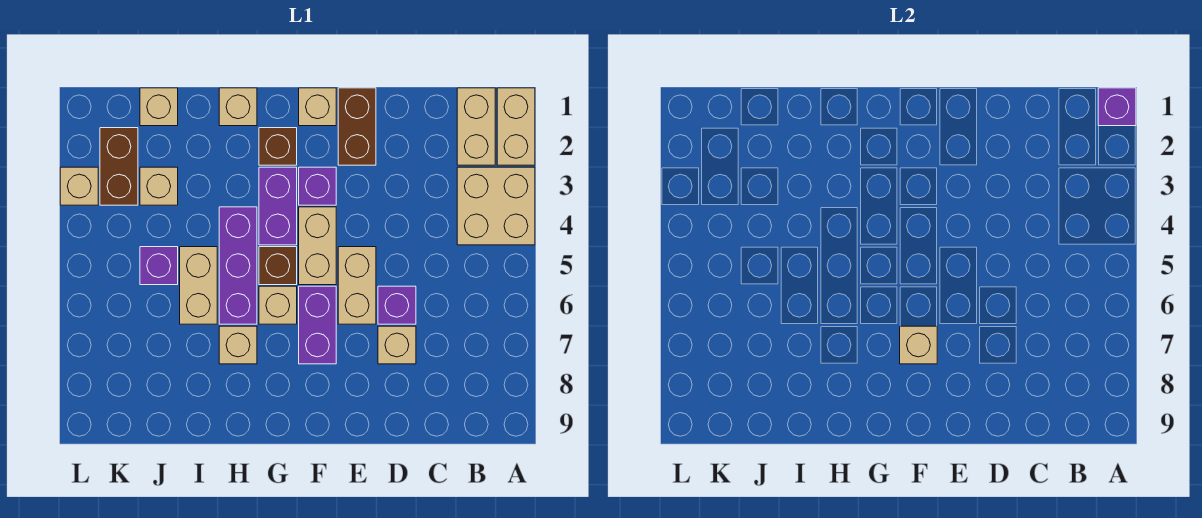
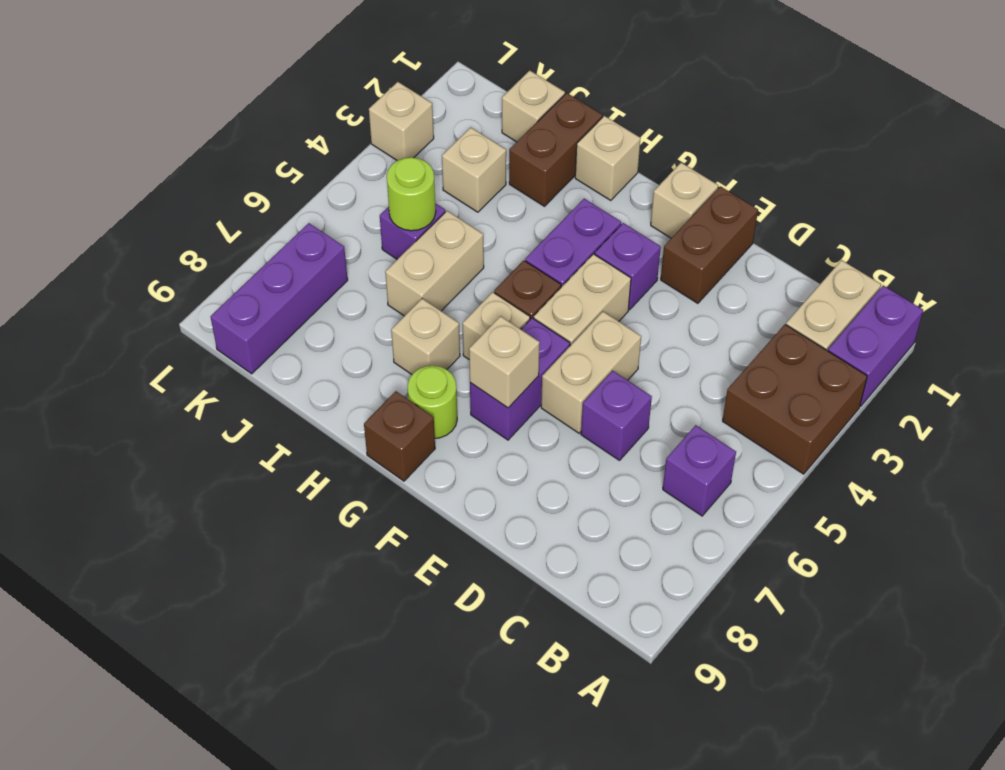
tan brick A1:A2 level 1 -> purple brick A1:A2 level 1
purple brick A1 level 2 -> purple brick B6 level 1
tan brick A3:B4 level 1 -> brown brick A3:B4 level 1
tan brick D7 level 1 -> none
brown brick G2 level 1 -> brown brick G9 level 1
none -> lime round brick G8 level 1
purple brick H4:H6 level 1 -> purple brick K7:K9 level 1
none -> lime round brick J5 level 2
brown brick K2:K3 level 1 -> brown brick I1:I2 level 1

